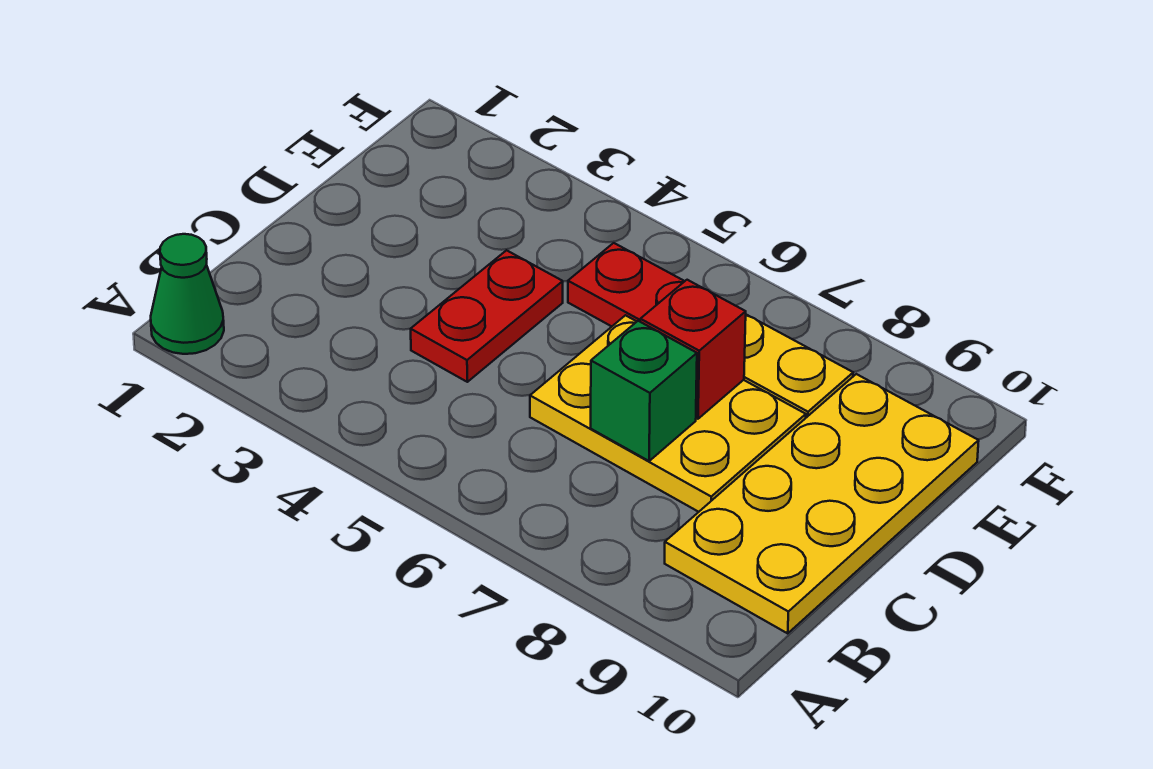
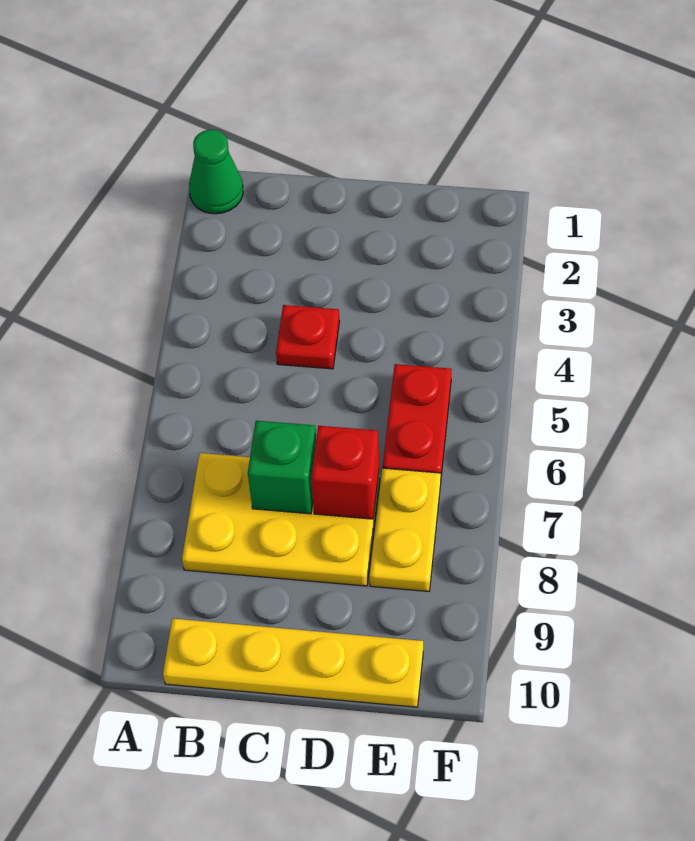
yellow plate B9:E10 level 1 -> yellow plate B10:E10 level 1
red plate C4:D4 level 1 -> red plate C4 level 1
yellow plate C6:D8 level 1 -> yellow plate B7:D8 level 1

